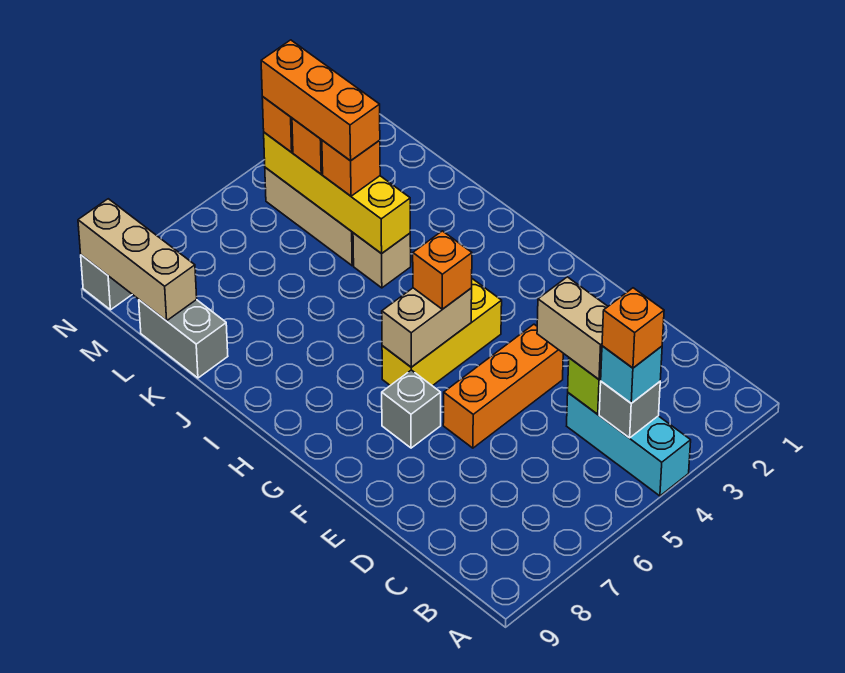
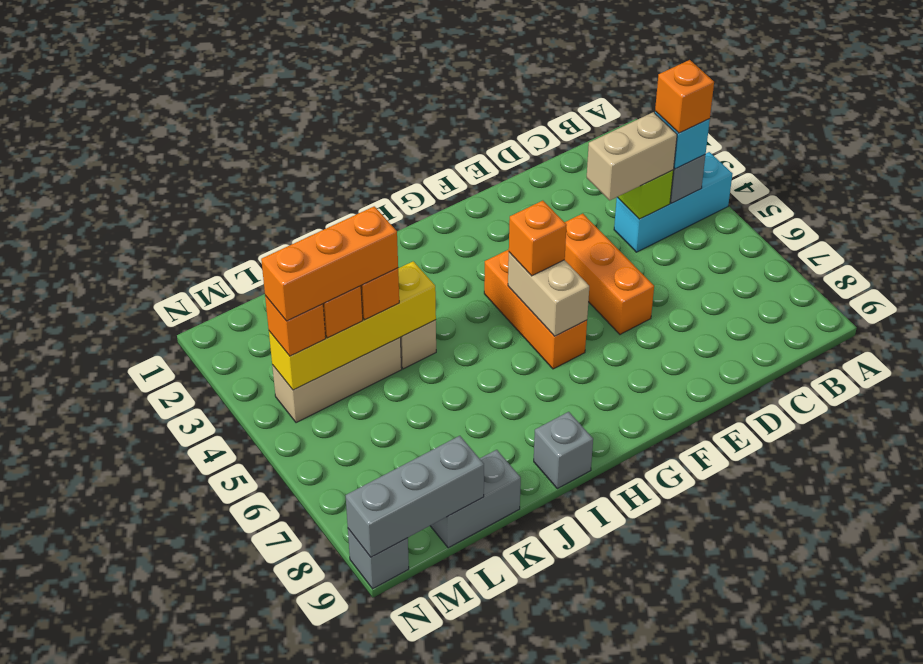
grey brick F7 level 1 -> grey brick I9 level 1
yellow brick G4:G6 level 1 -> orange brick G4:G6 level 1
tan brick L9:N9 level 2 -> grey brick L9:N9 level 2

